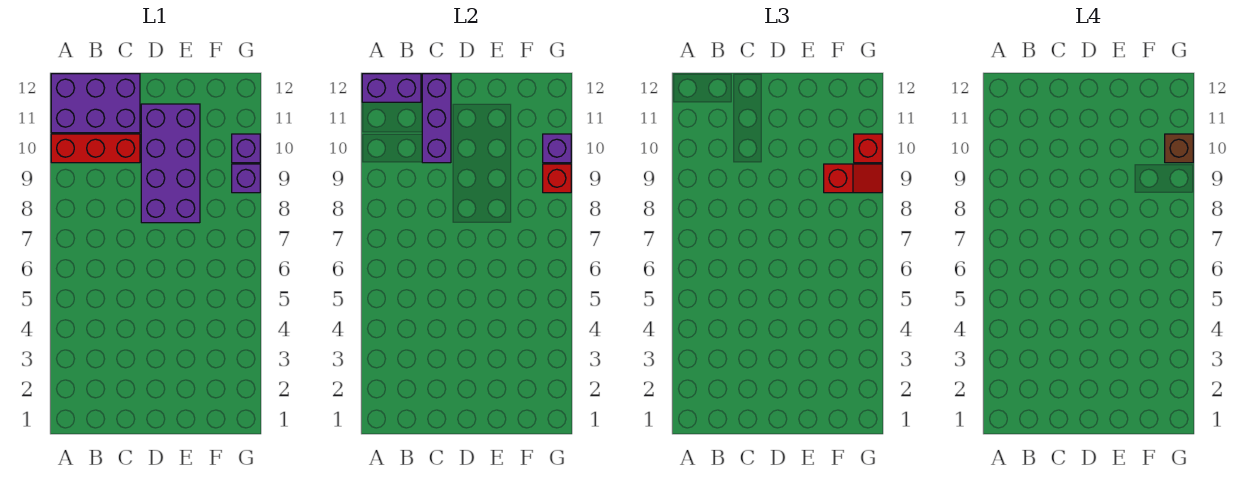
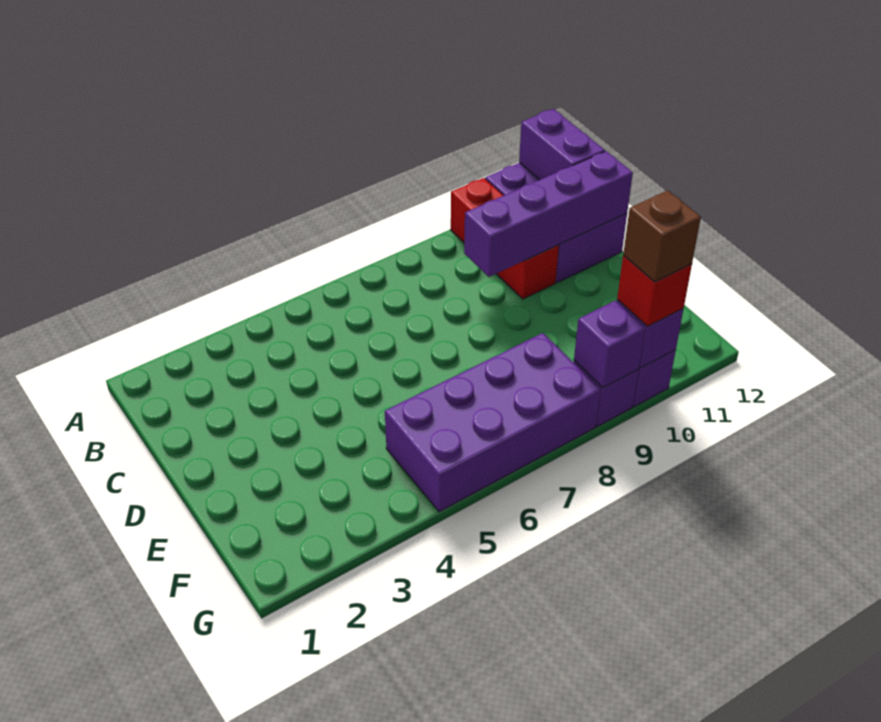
purple brick C10:C12 level 2 -> purple brick C9:C12 level 2
purple brick D8:E11 level 1 -> purple brick F5:G8 level 1
red slope F9:G9 level 3 top F -> none
red brick G9 level 2 -> purple brick G9 level 2

